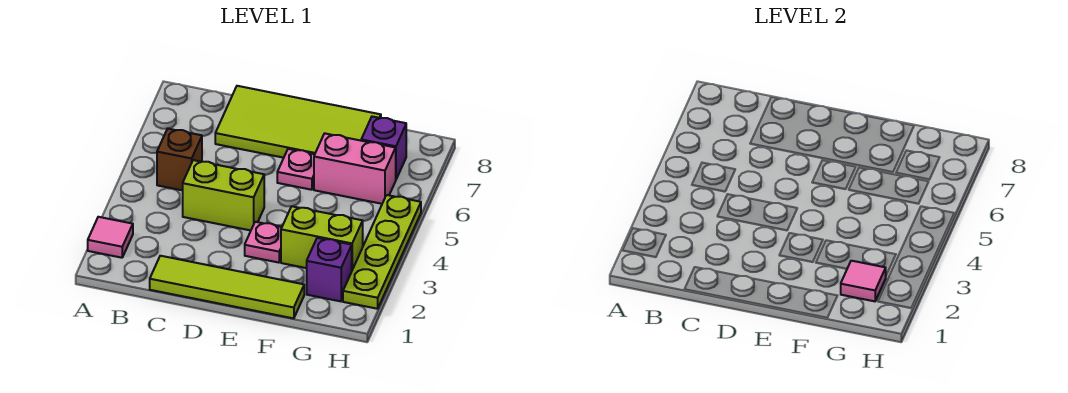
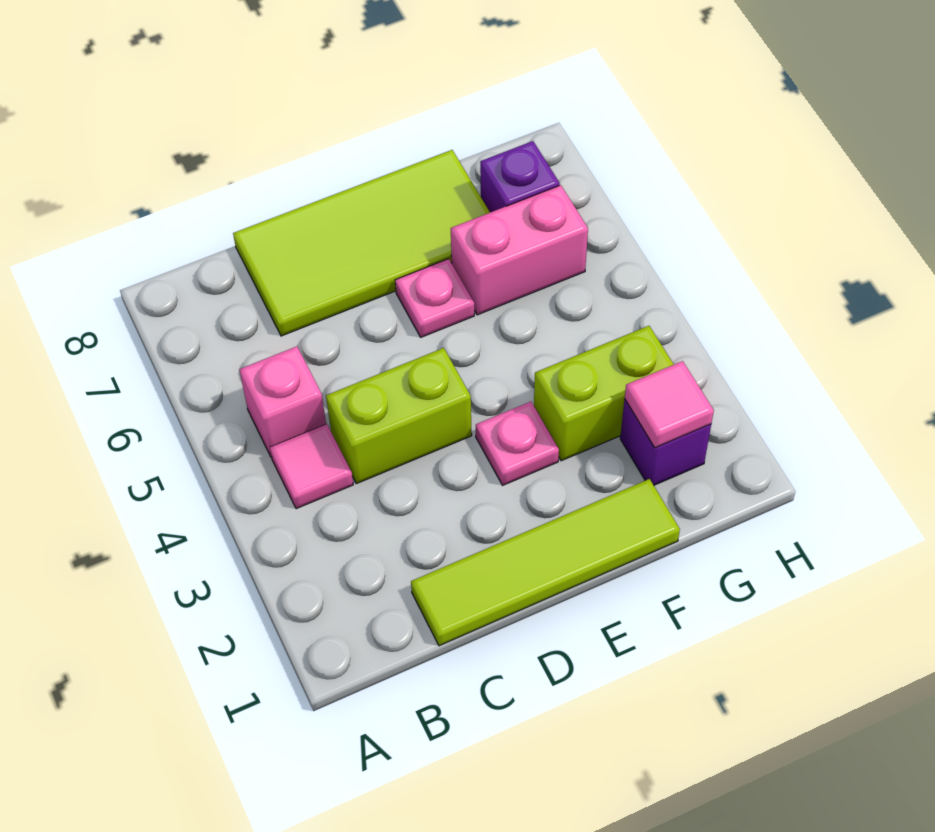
pink tile A2 level 1 -> pink tile B4 level 1
brown brick B5 level 1 -> pink brick B5 level 1
lime plate H2:H5 level 1 -> none

